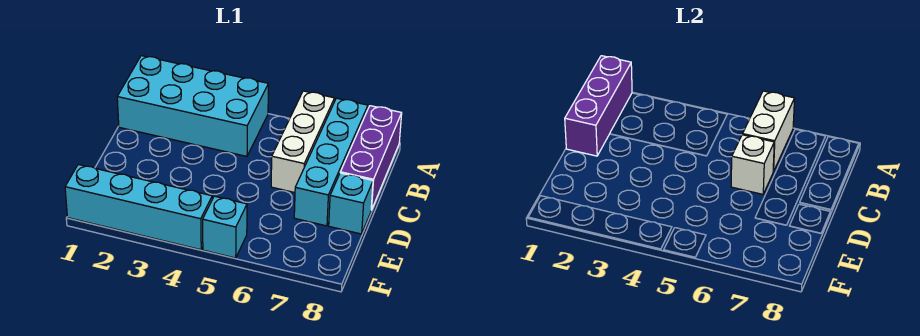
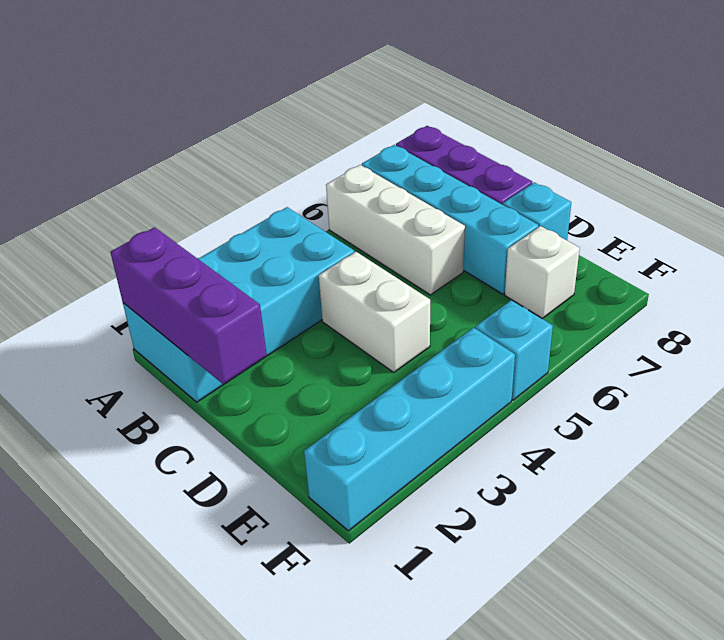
white brick A6:B6 level 2 -> white brick C4:D4 level 1
white brick C6 level 2 -> white brick E7 level 1

